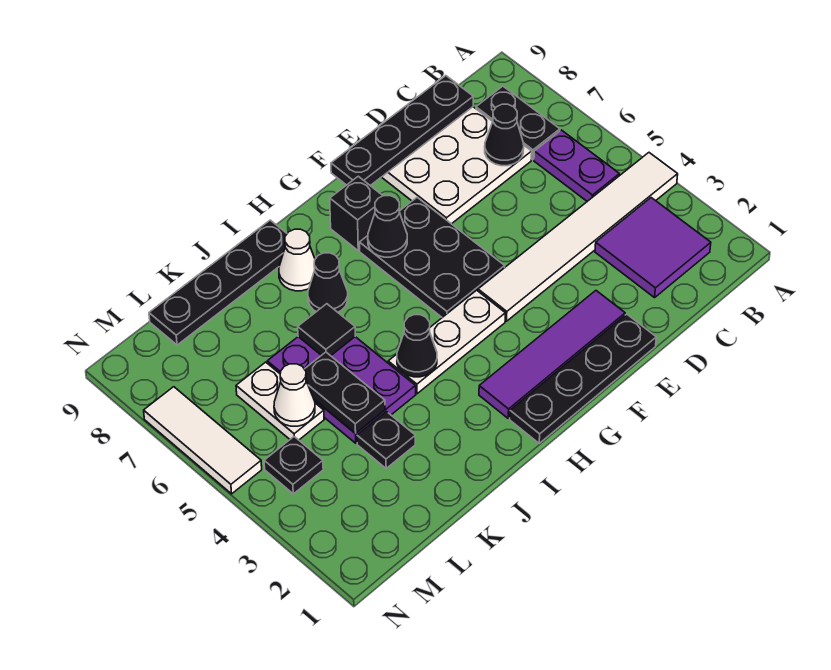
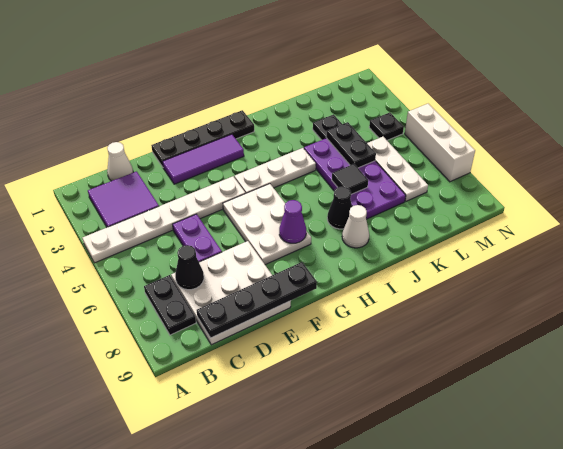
white tile A4:F4 level 1 -> white plate A4:F4 level 1
purple plate B5:B6 level 1 -> purple plate D5:D6 level 1
purple tile E2:H2 level 1 -> purple tile E2:G2 level 1
black plate F5:G7 level 1 -> white plate F5:G7 level 1
black cone G7 level 2 -> purple cone G7 level 2
black brick G8 level 1 -> none
black cone I4 level 2 -> none
black plate I9:L9 level 1 -> none
purple plate J4:K6 level 1 -> purple plate J4:K7 level 1
white plate L5:L6 level 1 -> white plate L5:L7 level 1
white cone L5 level 2 -> white cone C1 level 1
white tile N5:N7 level 1 -> white brick N5:N7 level 1

